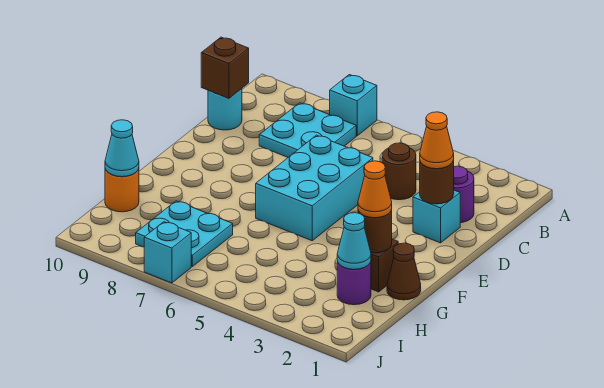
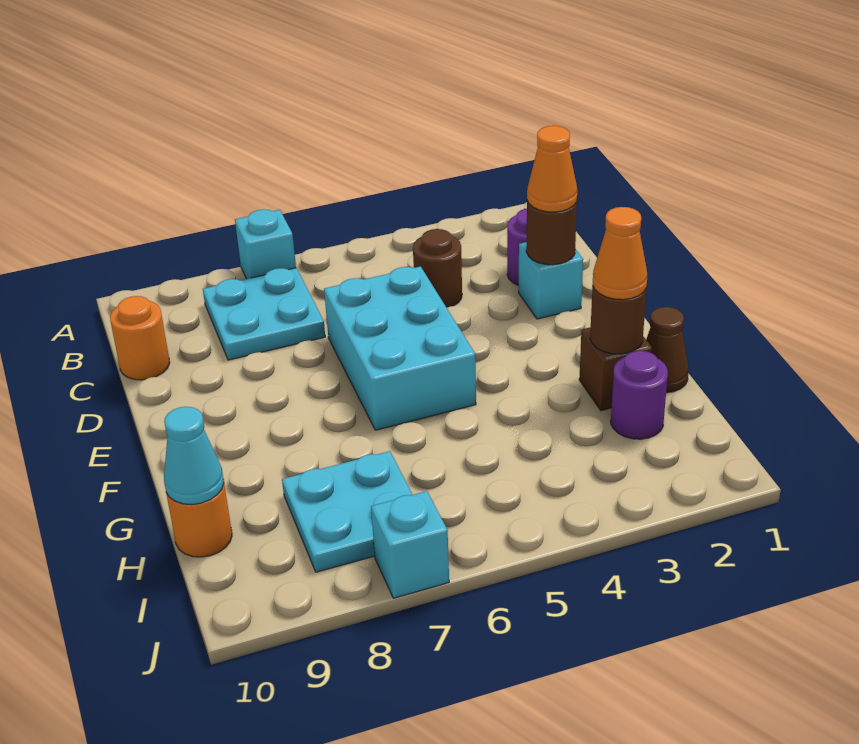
cyan round brick C10 level 1 -> orange round brick C10 level 1
brown brick C10 level 2 -> none
cyan cone H2 level 2 -> none

